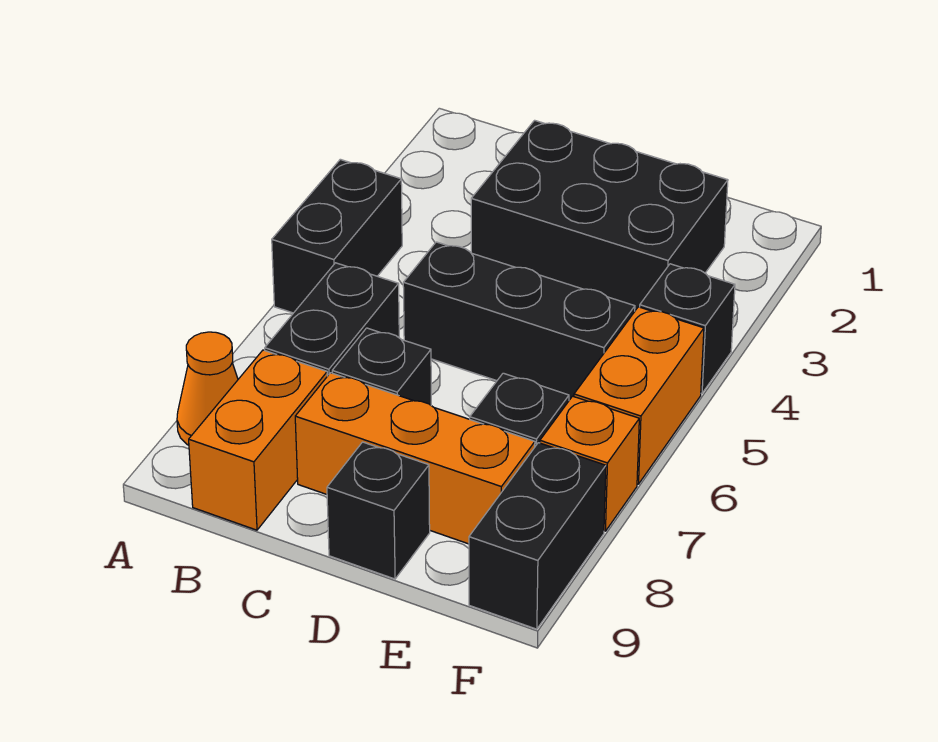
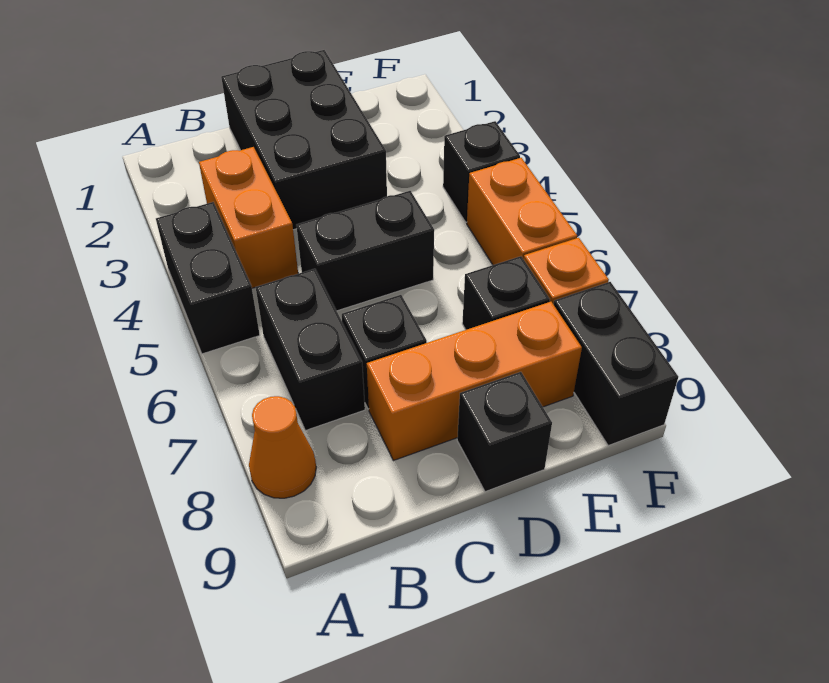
orange brick B8:B9 level 1 -> orange brick B3:B4 level 1
black brick C2:E3 level 1 -> black brick C1:D3 level 1
black brick C5:E5 level 1 -> black brick C5:D5 level 1

